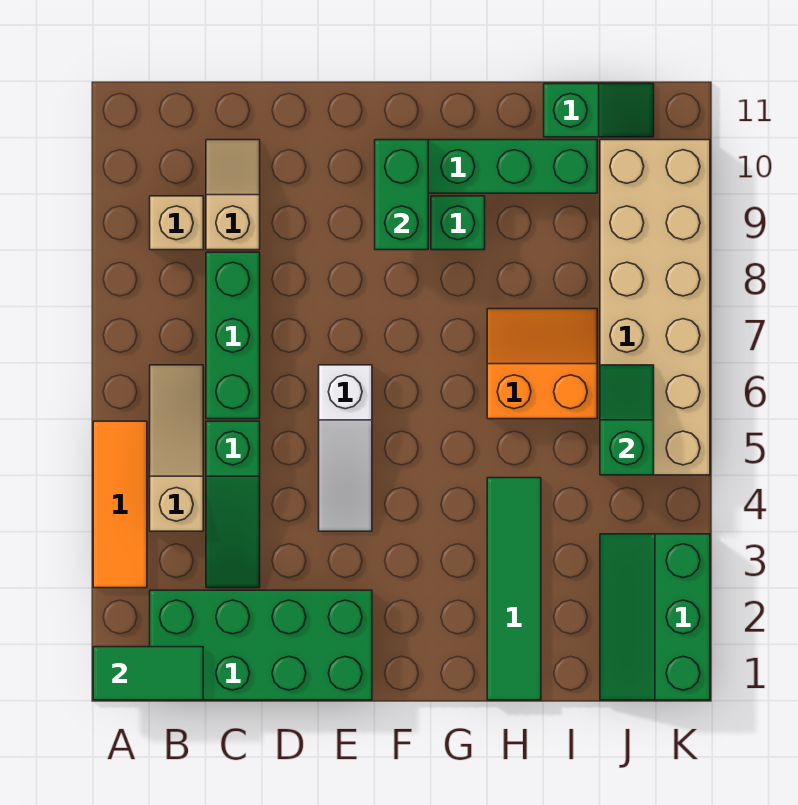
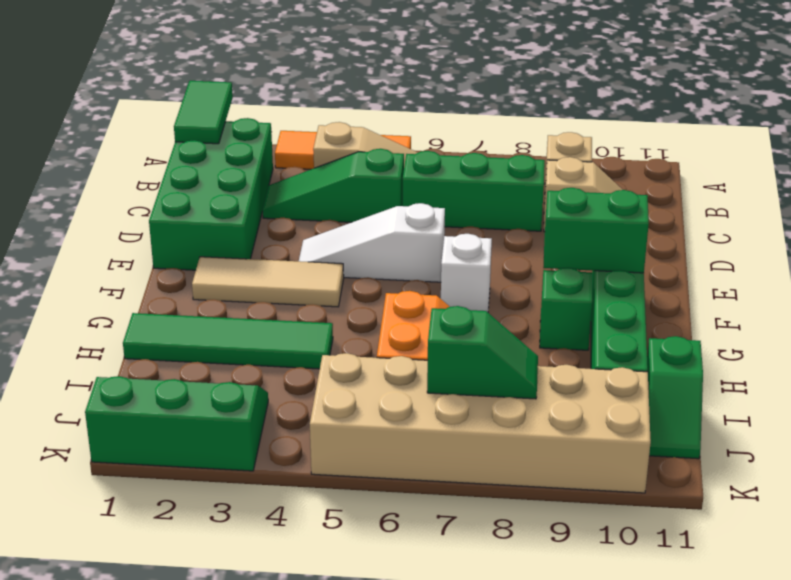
none -> tan tile F2:F4 level 1
none -> white brick F7 level 1
green slope J5:J6 level 2 top 5 -> green slope J7:J8 level 2 top 7

